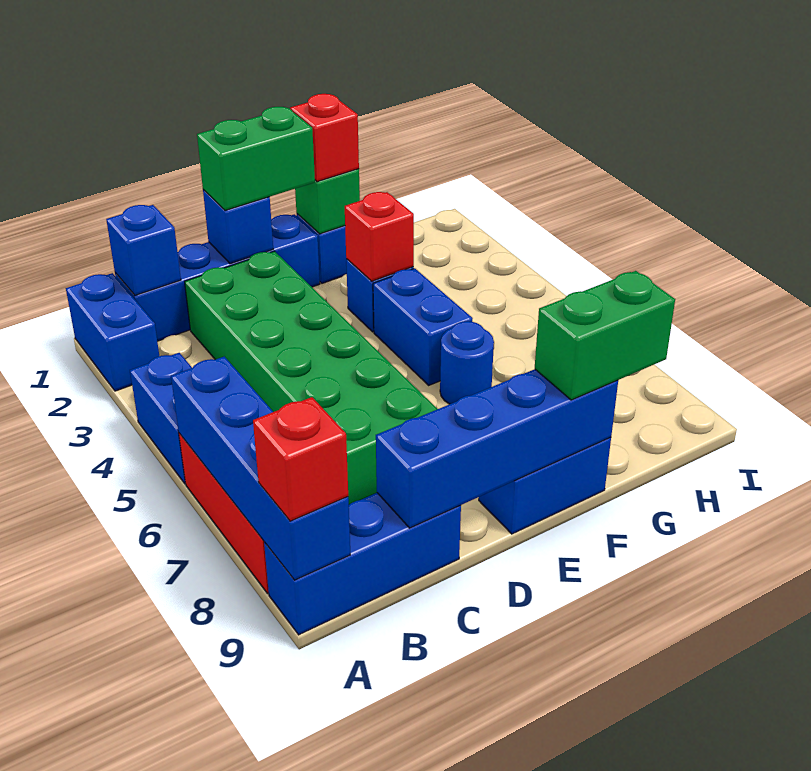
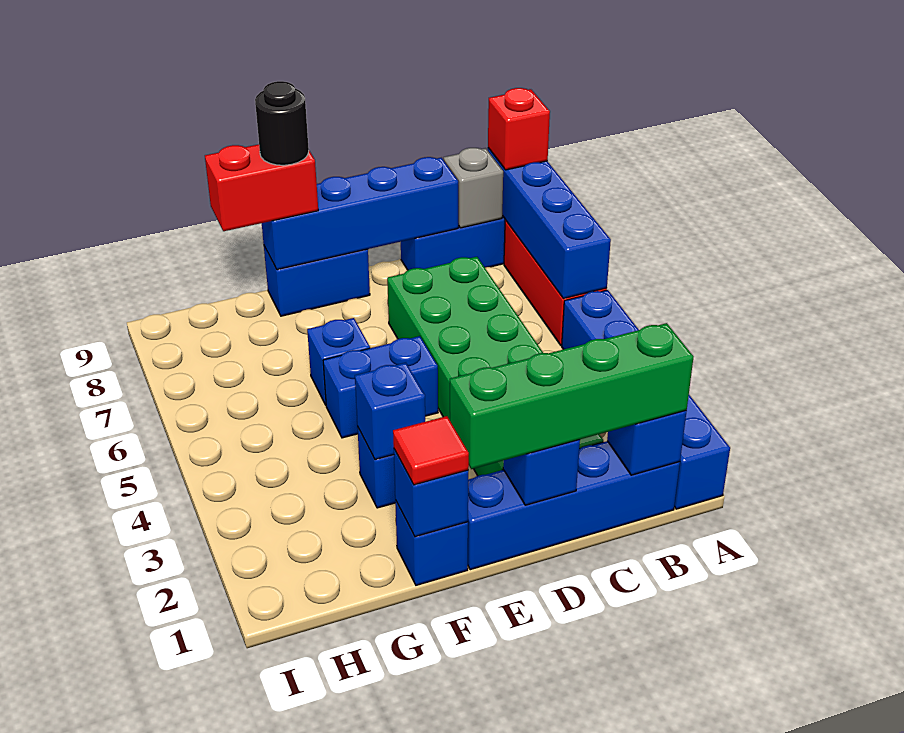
none -> grey brick B9 level 2
green brick D1:E1 level 3 -> green brick B1:E1 level 3
green brick F1 level 2 -> blue brick F1 level 2
red brick F1 level 3 -> red tile F1 level 3
red brick F3 level 2 -> blue brick F3 level 2
blue brick F4:F5 level 1 -> blue brick E5:F5 level 1
blue round brick F6 level 1 -> blue brick F6 level 1
green brick F9:G9 level 3 -> red brick F9:G9 level 3
none -> black round brick F9 level 4

